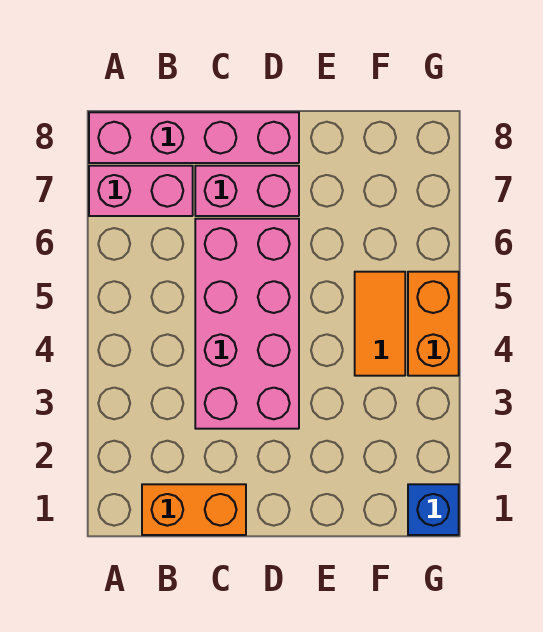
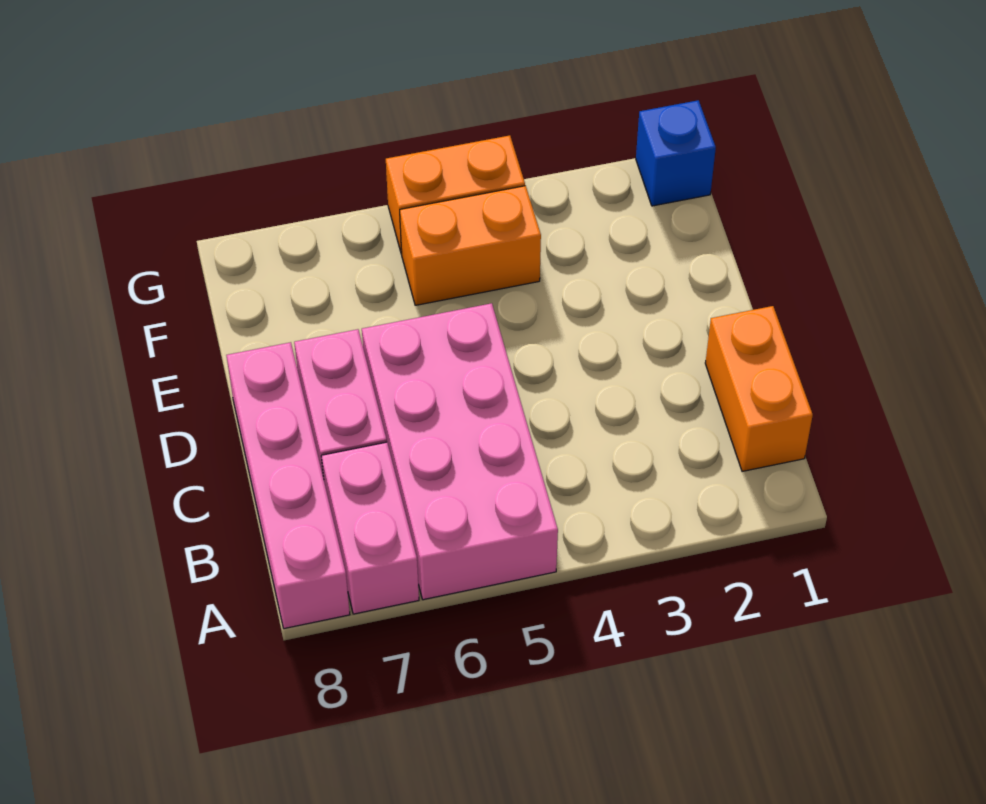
pink brick C3:D6 level 1 -> pink brick A5:D6 level 1
orange tile F4:F5 level 1 -> orange brick F4:F5 level 1

